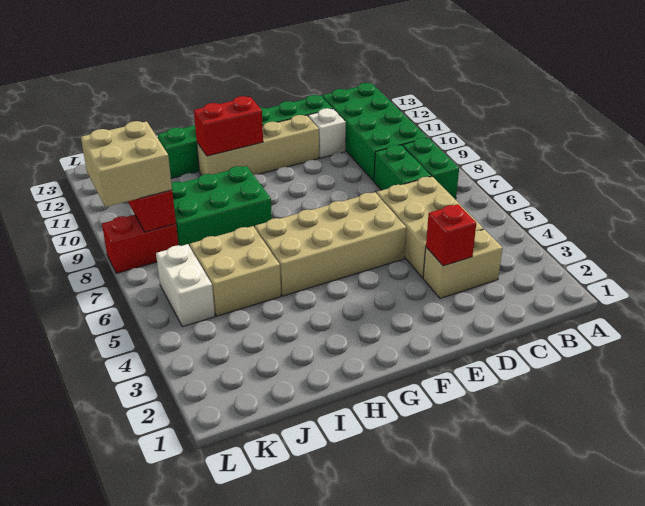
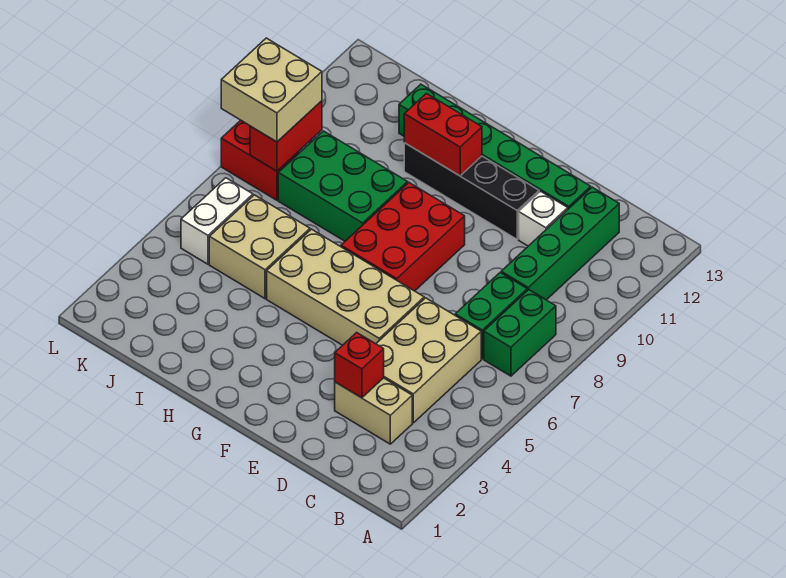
green brick B9:C12 level 1 -> green brick C9:C12 level 1
tan brick E11:H11 level 1 -> black brick E11:H11 level 1
none -> red brick F7:G9 level 1

